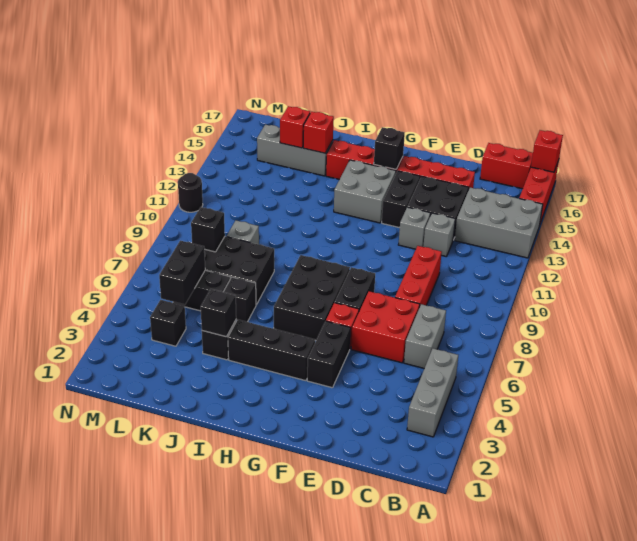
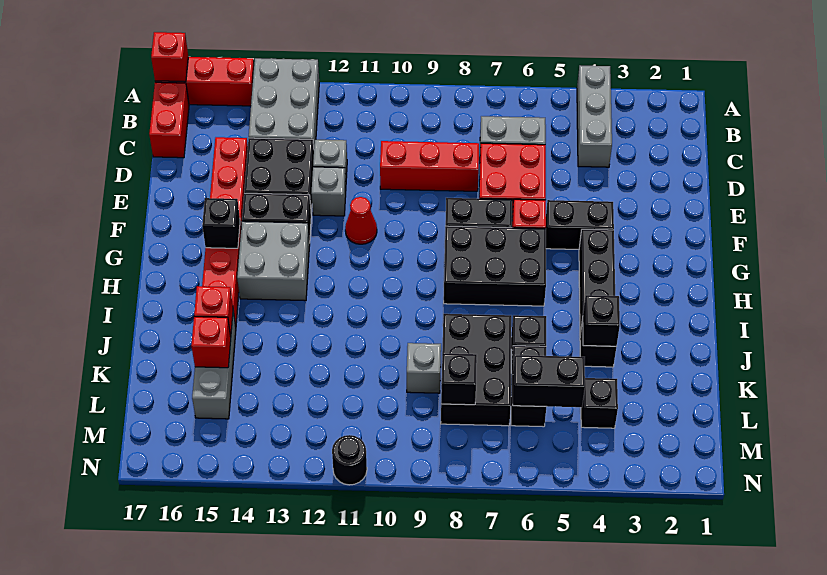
grey brick B3:B5 level 1 -> grey brick A4:C4 level 1
none -> red cone F11 level 1

